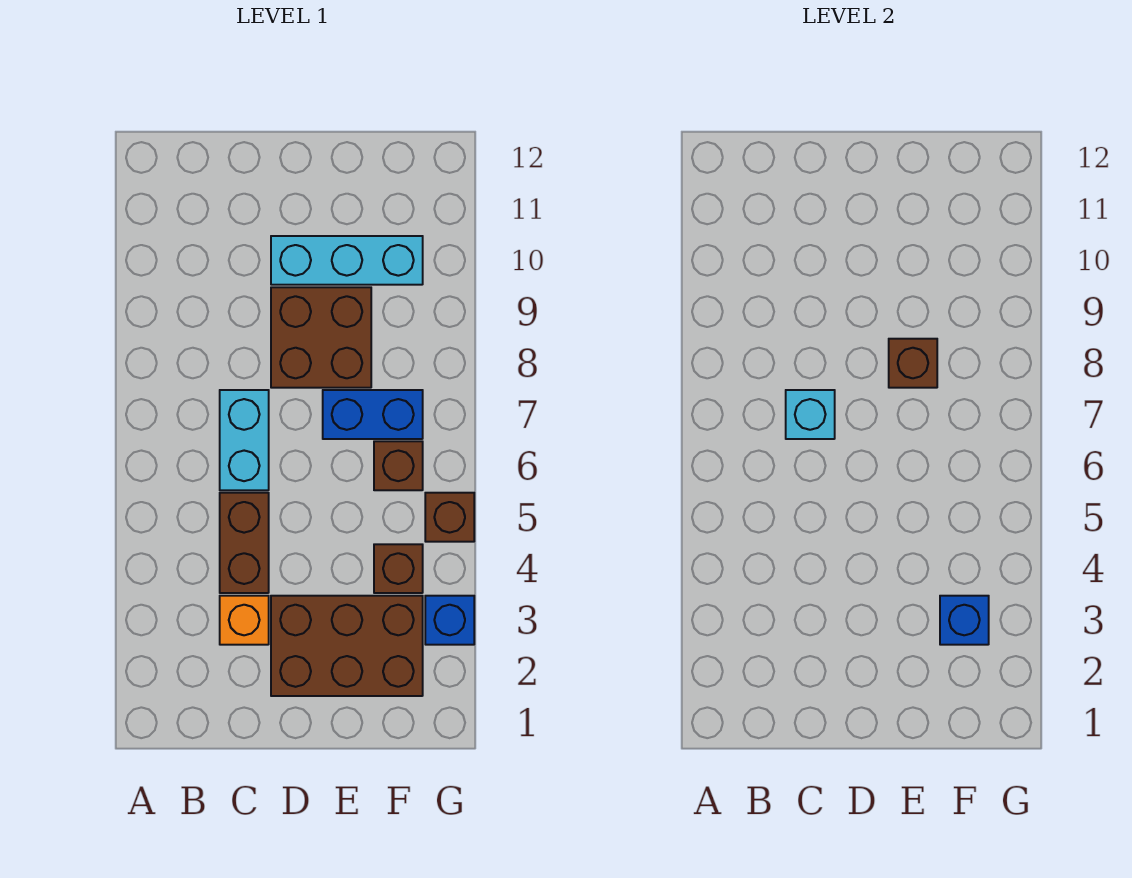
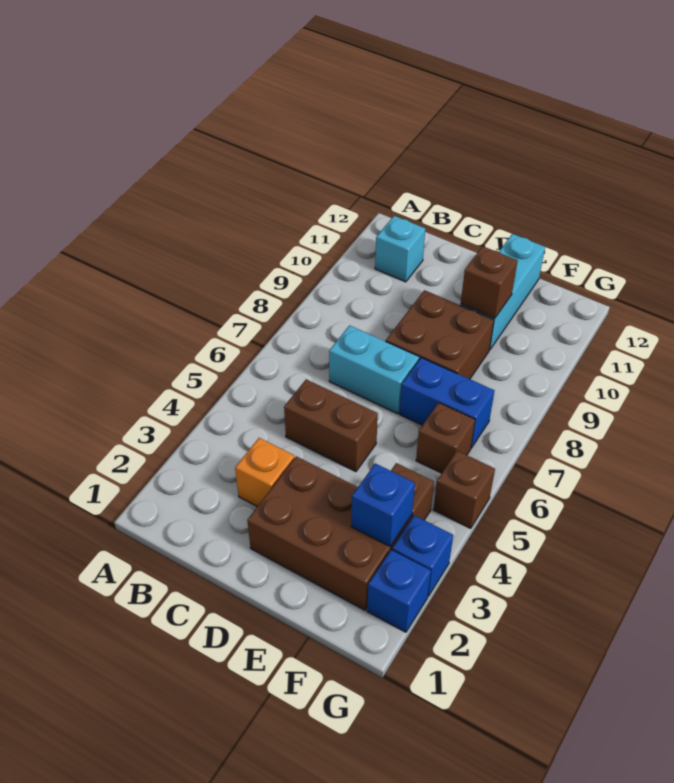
brown brick C4:C5 level 1 -> brown brick C5:D5 level 1
cyan brick C6:C7 level 1 -> cyan brick C7:D7 level 1
cyan brick C7 level 2 -> cyan brick B11 level 1
cyan brick D10:F10 level 1 -> cyan brick E10:E12 level 1
brown brick E8 level 2 -> brown brick E10 level 2
none -> blue brick G2 level 1

